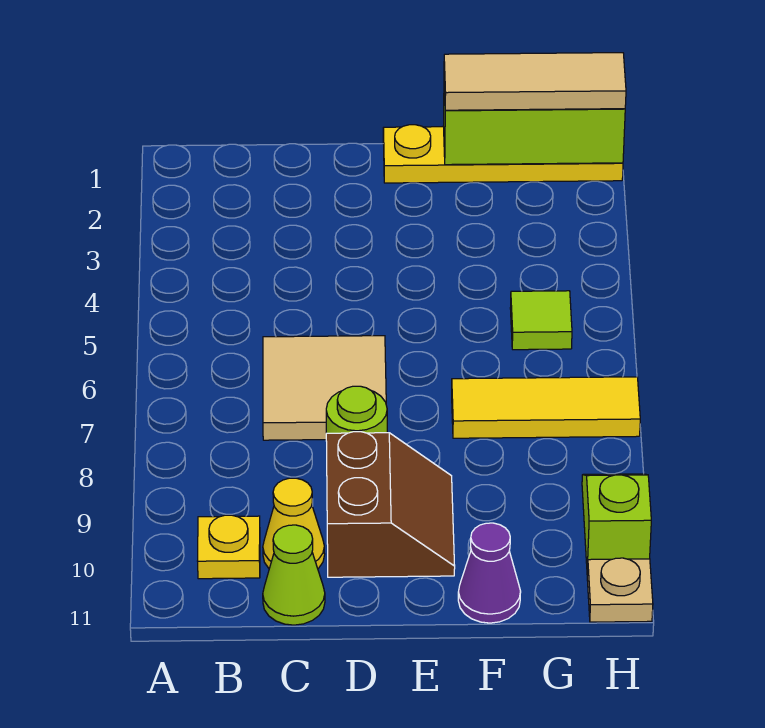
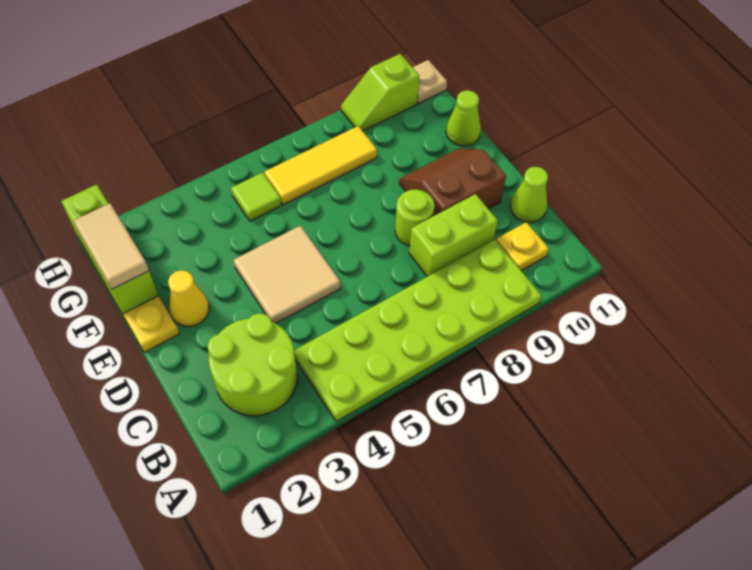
none -> lime plate A4:B9 level 1
none -> lime round brick B2:C3 level 1
tan tile C6:D7 level 1 -> tan tile D4:E5 level 1
none -> lime brick C8:C9 level 1
yellow cone C10 level 1 -> yellow cone E2 level 1
tan tile F1:H1 level 3 -> tan tile F1:G1 level 3
yellow tile F7:H7 level 1 -> yellow tile G6:G8 level 1
purple cone F11 level 1 -> lime cone F11 level 1

